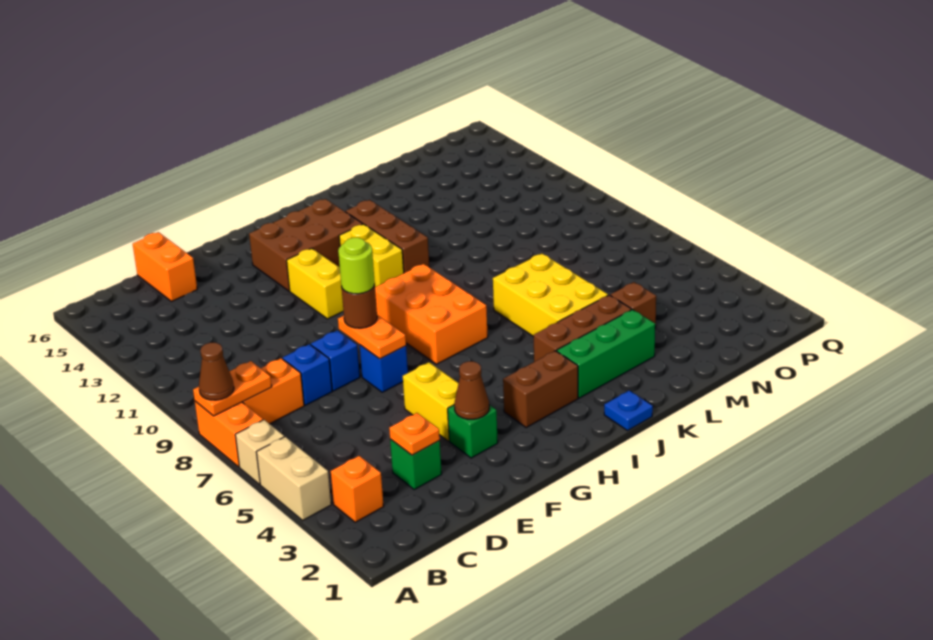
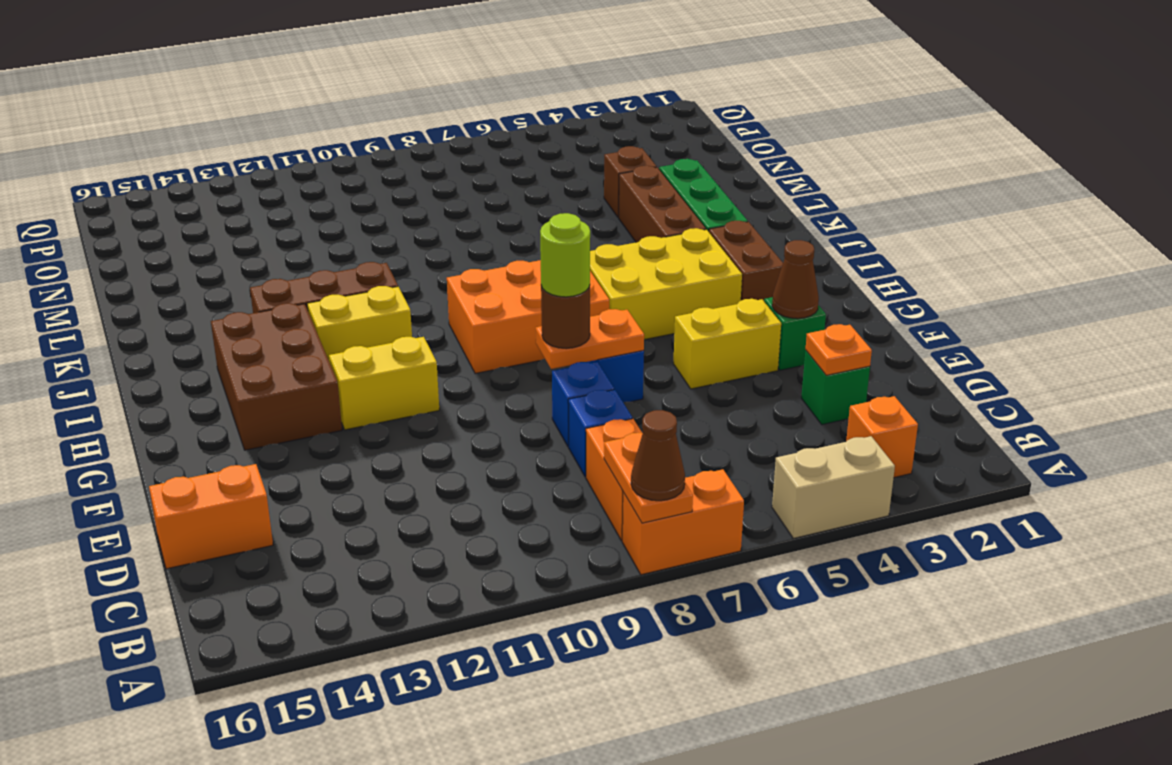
tan brick A6 level 1 -> none
blue plate J1 level 1 -> none
yellow brick K5:L7 level 1 -> yellow brick H4:I6 level 1

